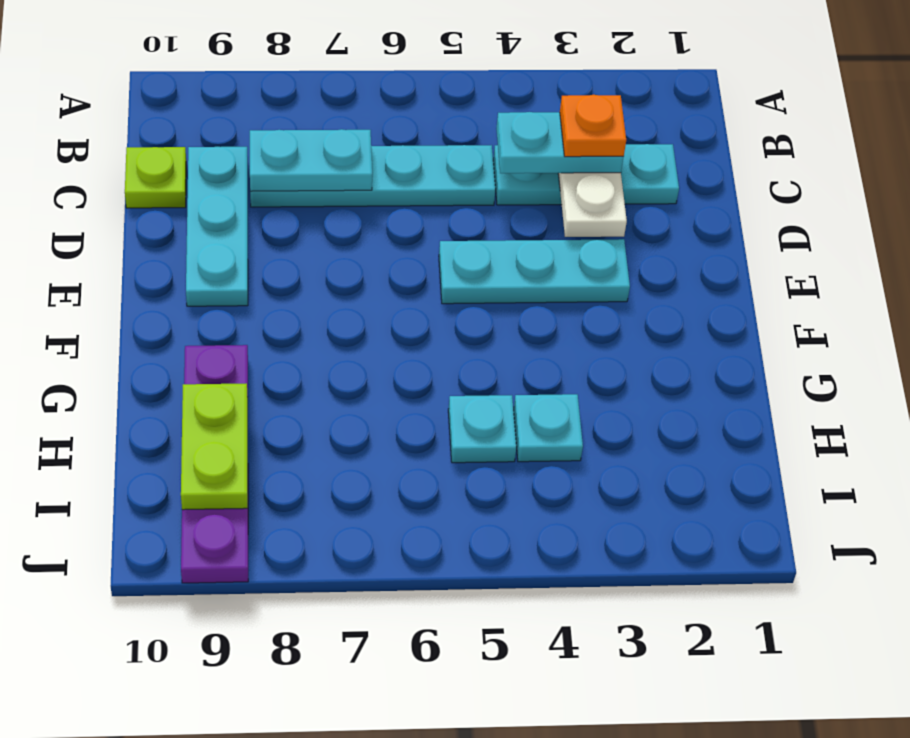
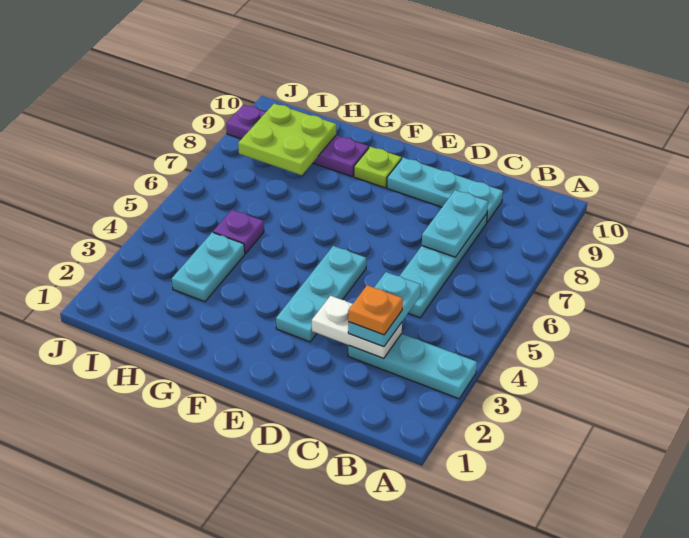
cyan plate C2:C4 level 1 -> cyan plate A3:C3 level 1
lime plate C10 level 1 -> lime plate F9 level 1
cyan plate H4 level 1 -> cyan plate H3:H4 level 1
cyan plate H5 level 1 -> purple plate H5 level 1
lime plate H9:I9 level 2 -> lime plate H8:I9 level 2

